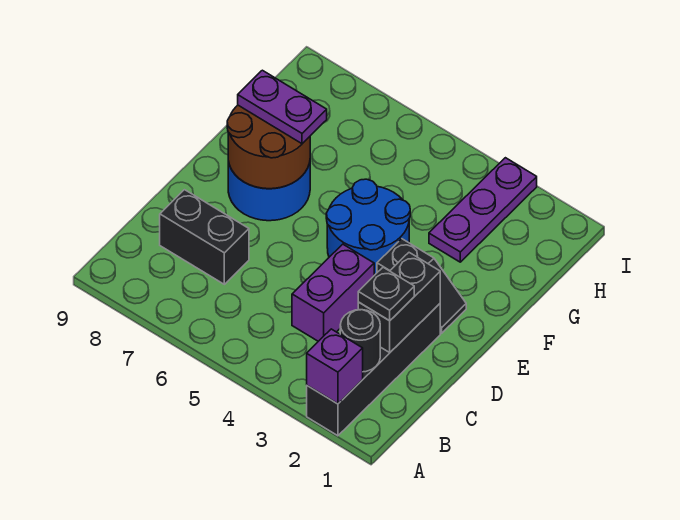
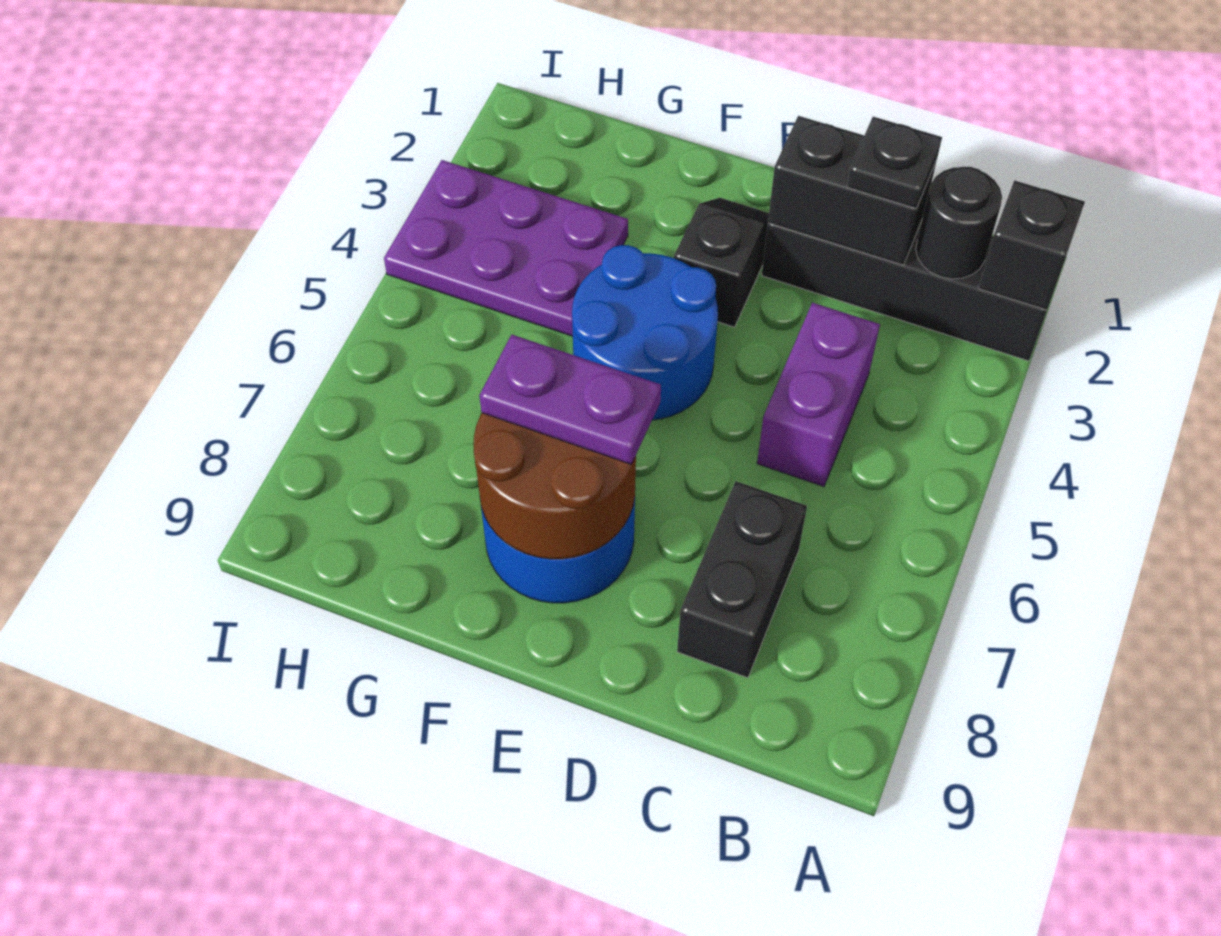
purple brick A2 level 2 -> black brick A2 level 2
purple brick C4:D4 level 1 -> purple brick C4:C5 level 1
purple plate F7:F8 level 3 -> purple plate E7:F7 level 3
purple plate G3:I3 level 1 -> purple plate G3:I4 level 1

